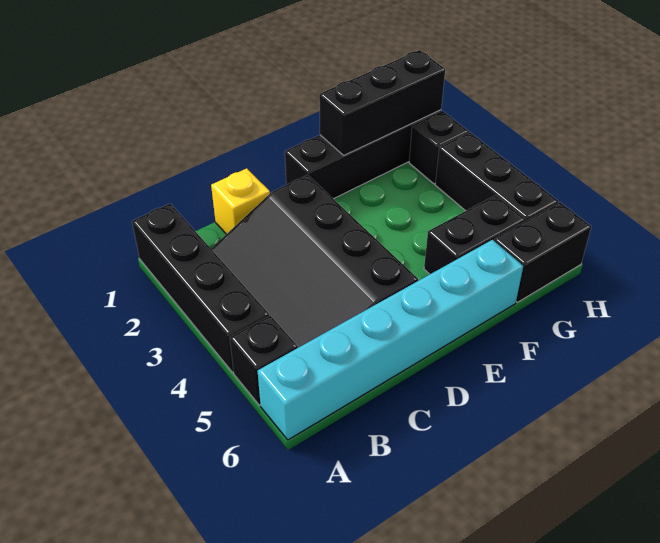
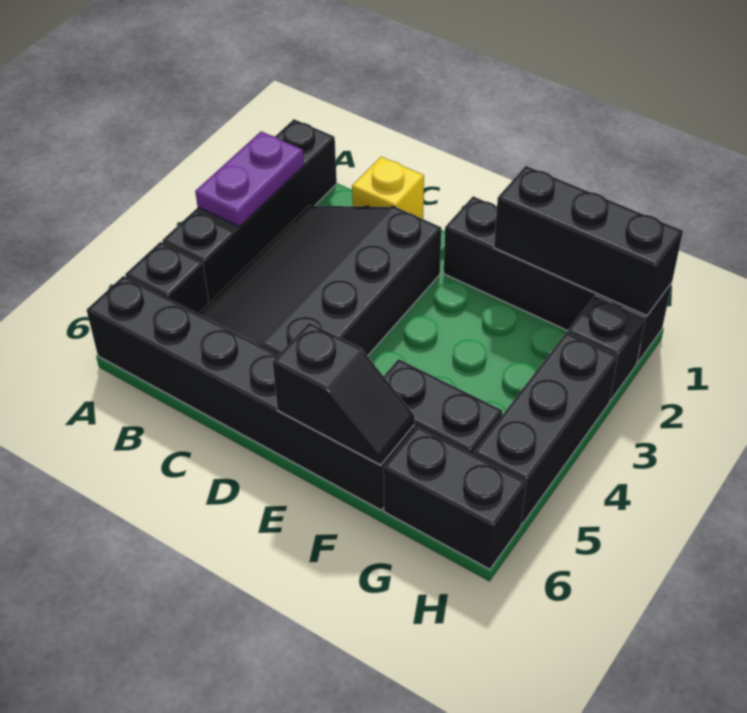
none -> purple plate A2:A3 level 2
cyan brick A6:F6 level 1 -> black brick A6:F6 level 1
none -> black slope E6:F6 level 2 top E

